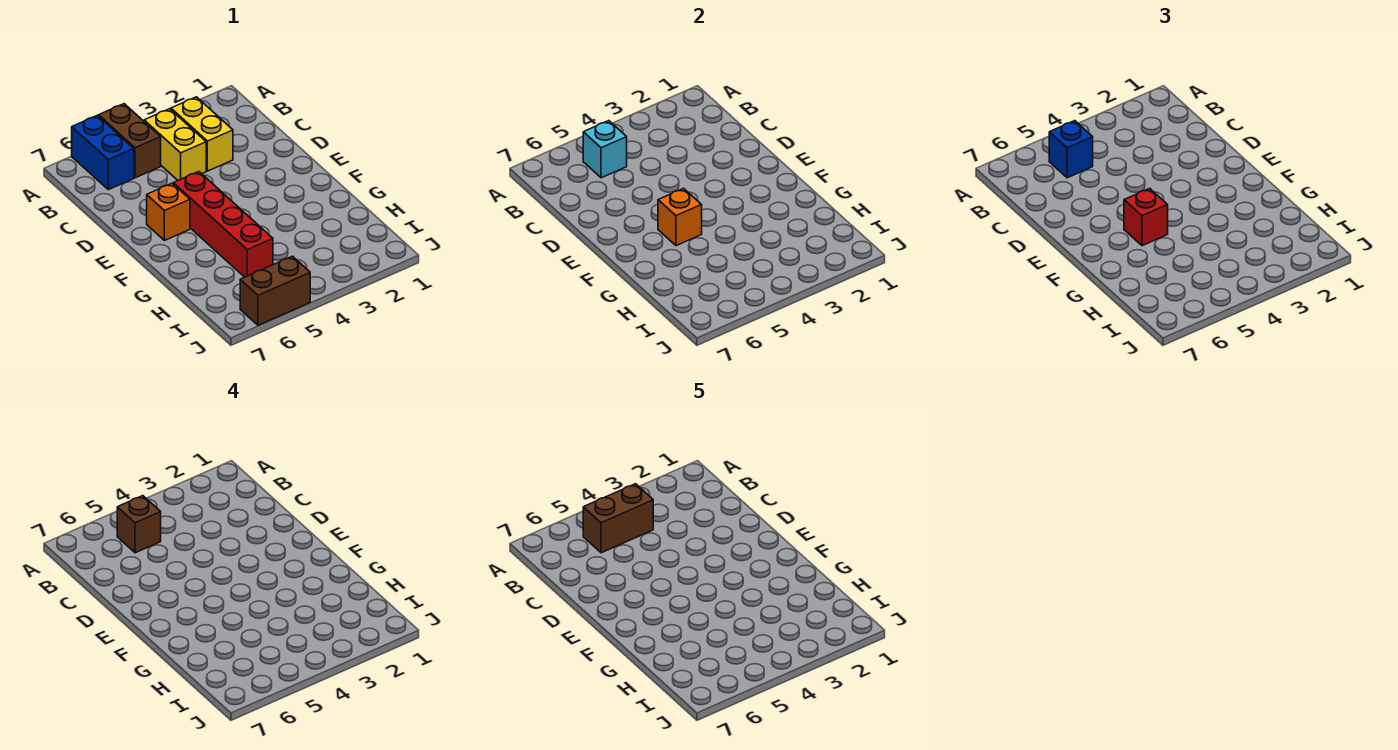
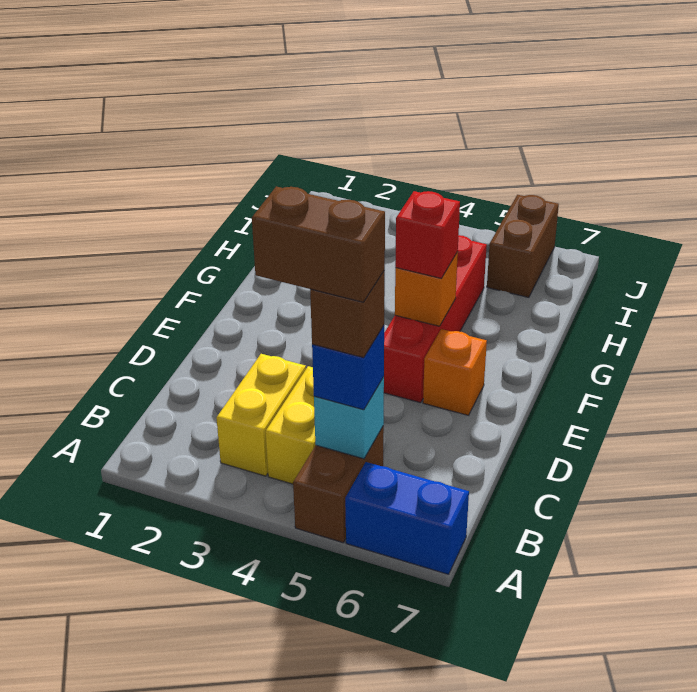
blue brick A6:B6 level 1 -> blue brick A6:A7 level 1
brown brick J5:J6 level 1 -> brown brick I6:J6 level 1

